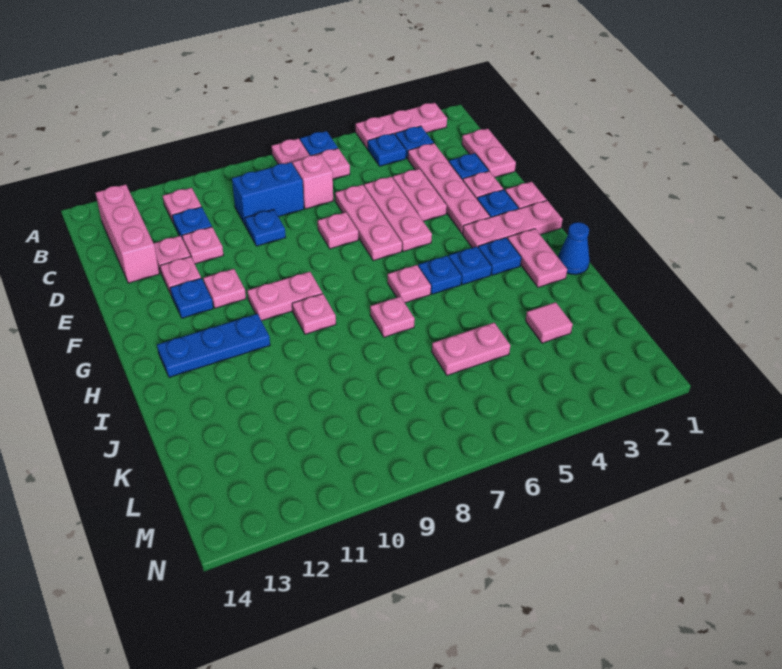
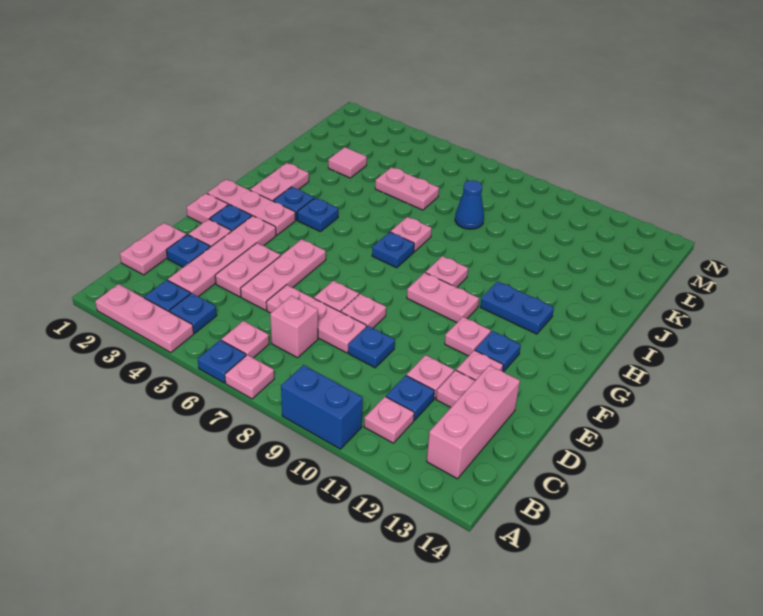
blue brick C8:C9 level 1 -> blue brick A9:A10 level 1
pink plate D6:F6 level 1 -> pink plate D6:D8 level 1
blue plate H5 level 1 -> blue plate H7 level 1
pink plate H6 level 1 -> pink plate E8 level 1
blue plate H11:H13 level 1 -> blue plate H11:H12 level 1
blue cone I1 level 1 -> blue cone K8 level 1

